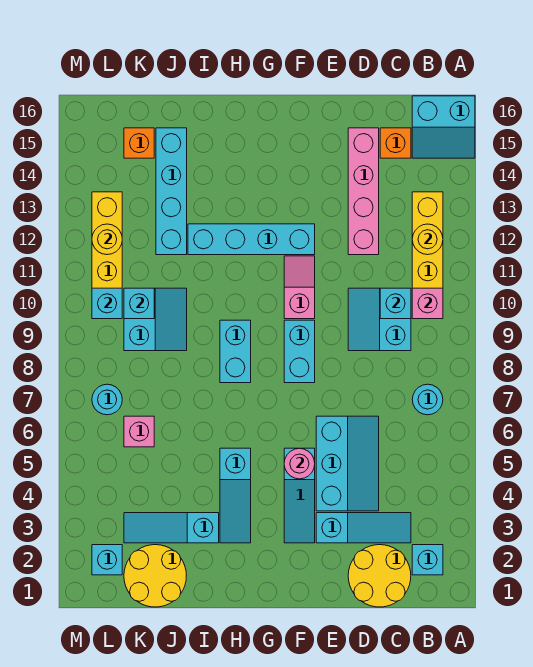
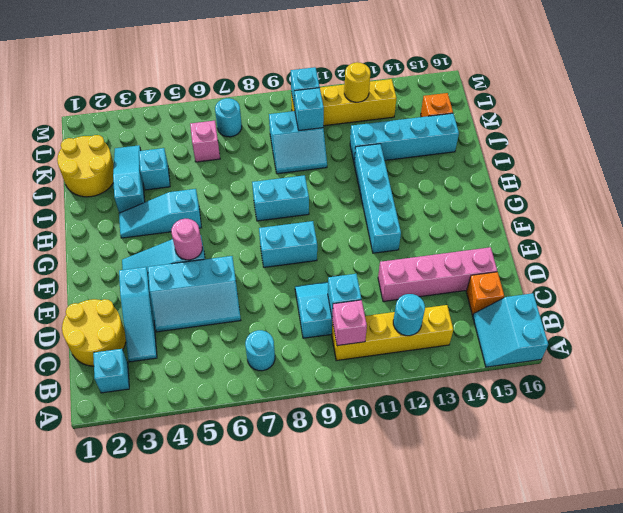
yellow round brick B12 level 2 -> cyan round brick B12 level 2
pink slope F10:F11 level 1 top 10 -> none
cyan brick L2 level 1 -> cyan brick J4 level 1

